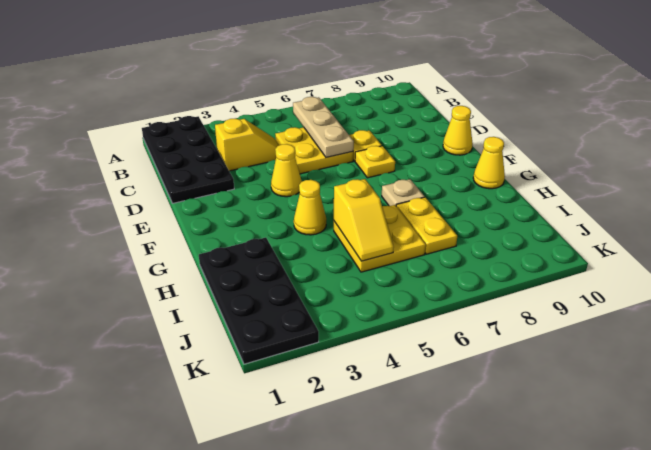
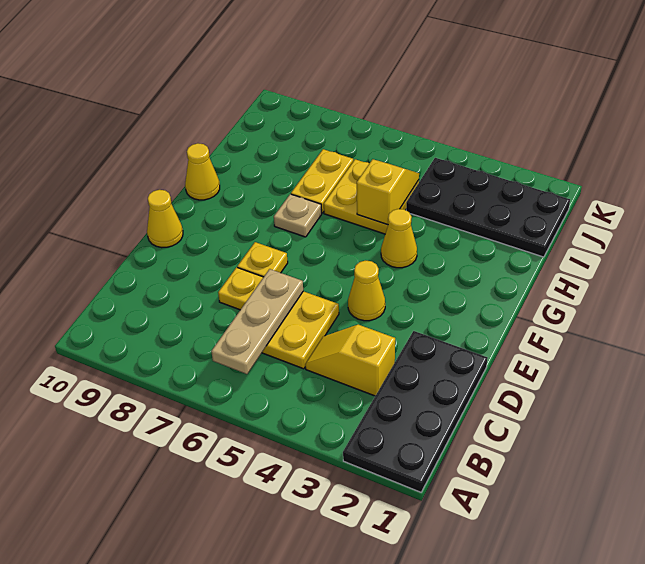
black plate H1:K2 level 1 -> black plate I1:J4 level 1

